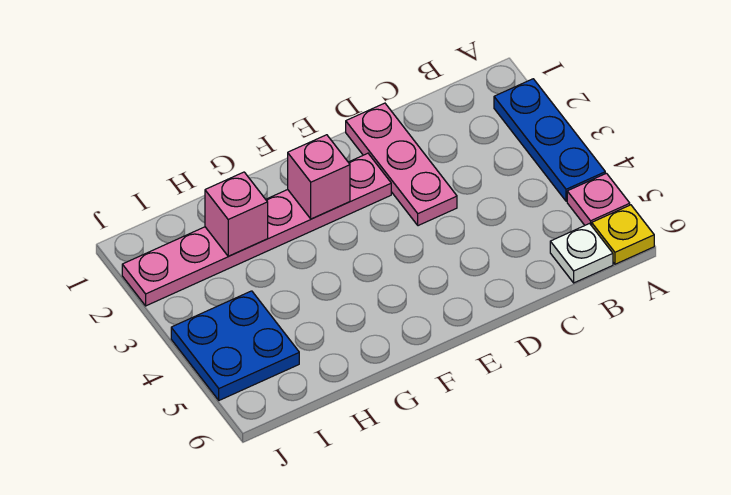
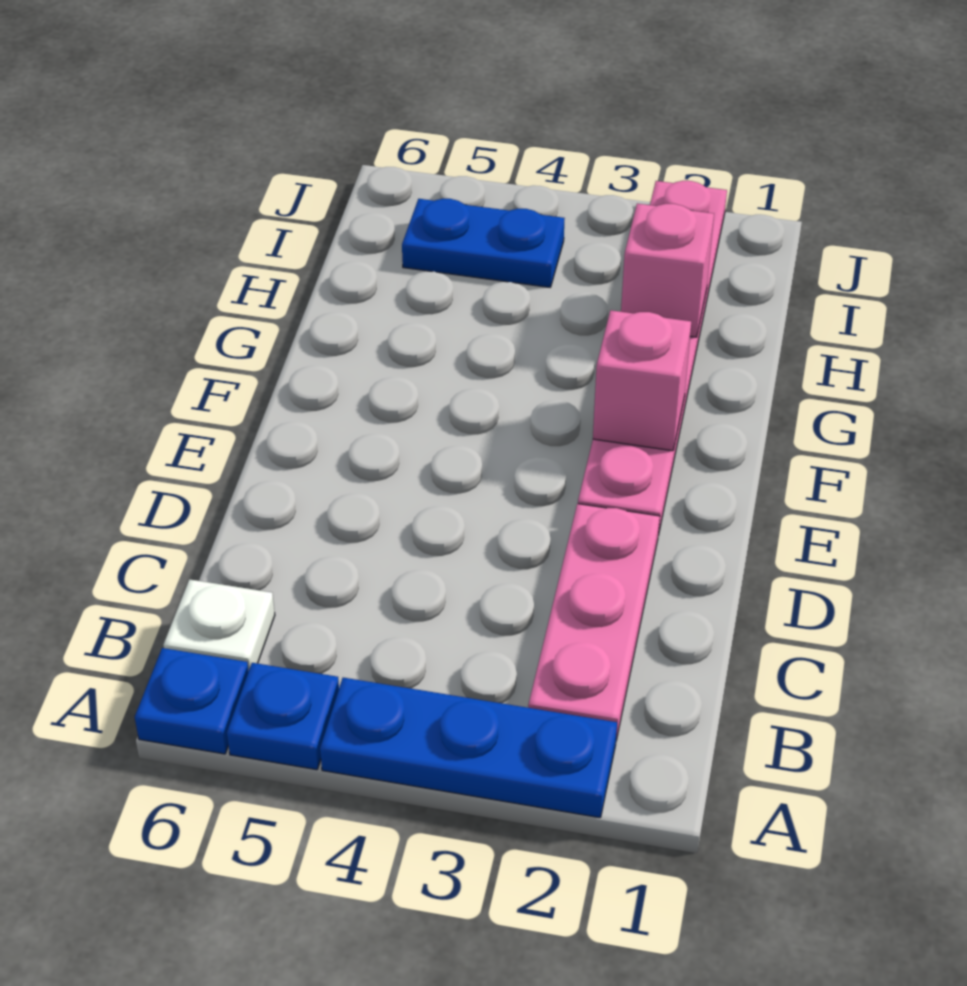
pink plate A5 level 1 -> blue plate A5 level 1
yellow plate A6 level 1 -> blue plate A6 level 1
pink plate D1:D3 level 1 -> pink plate B2:D2 level 1
blue plate I4:J5 level 1 -> blue plate I4:I5 level 1

